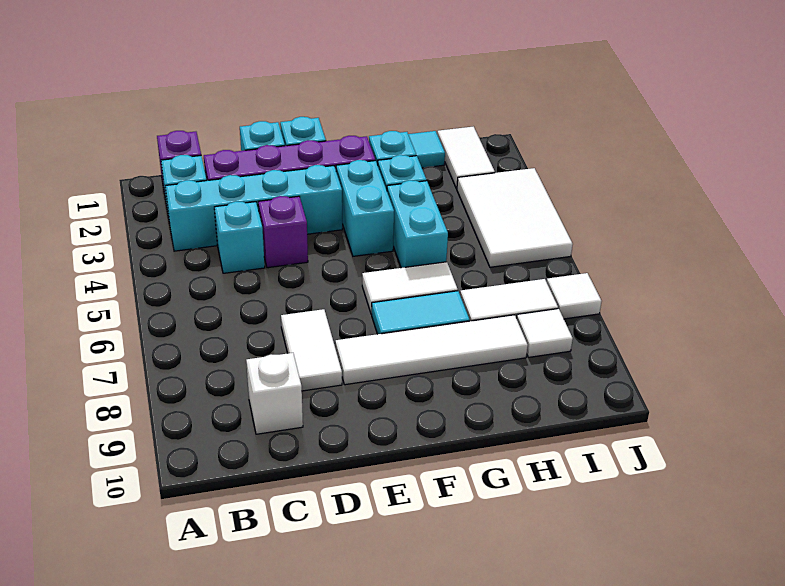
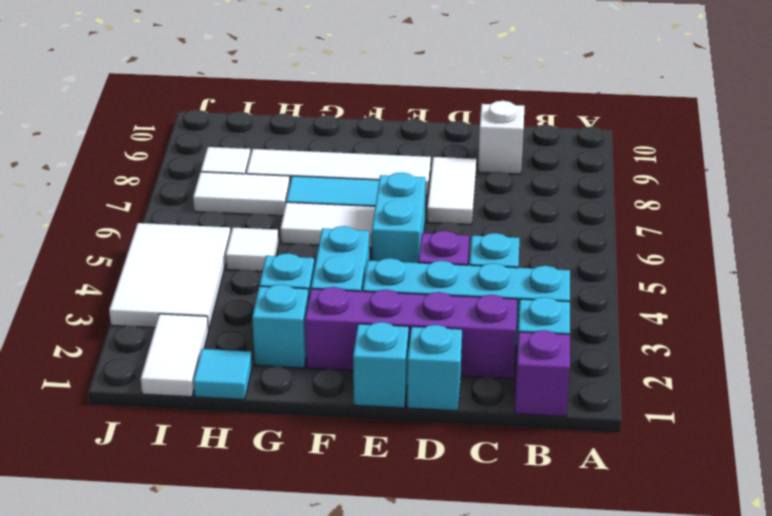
cyan brick G4:G5 level 1 -> cyan brick E5:E6 level 1
white tile J7 level 1 -> white tile H5 level 1

